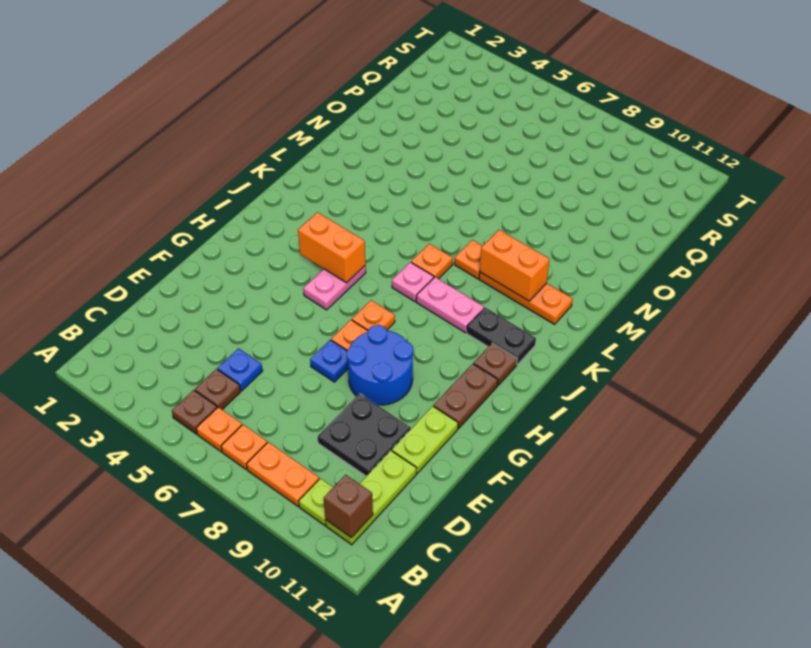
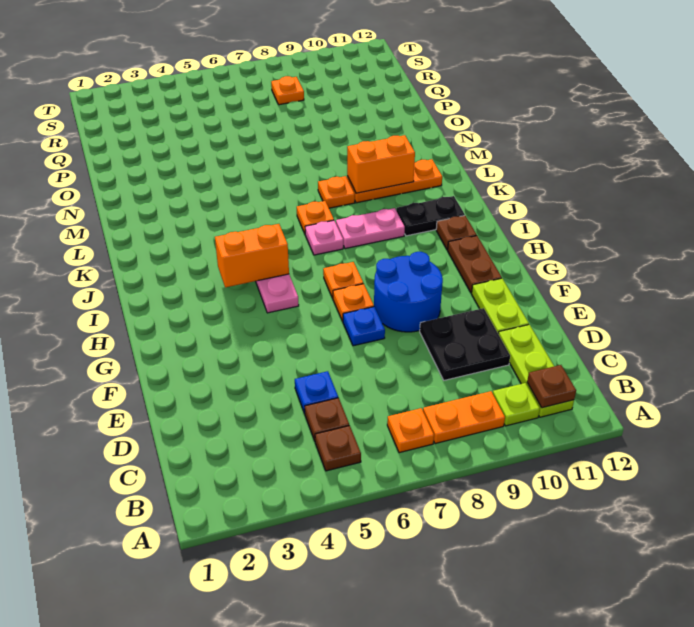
orange plate B6 level 1 -> orange plate R8 level 1
brown brick B11 level 2 -> brown plate B11 level 2

